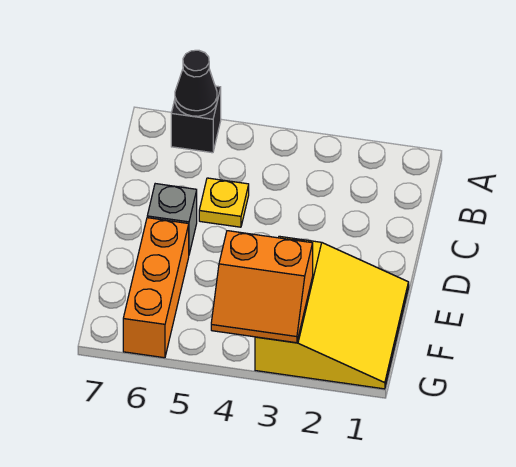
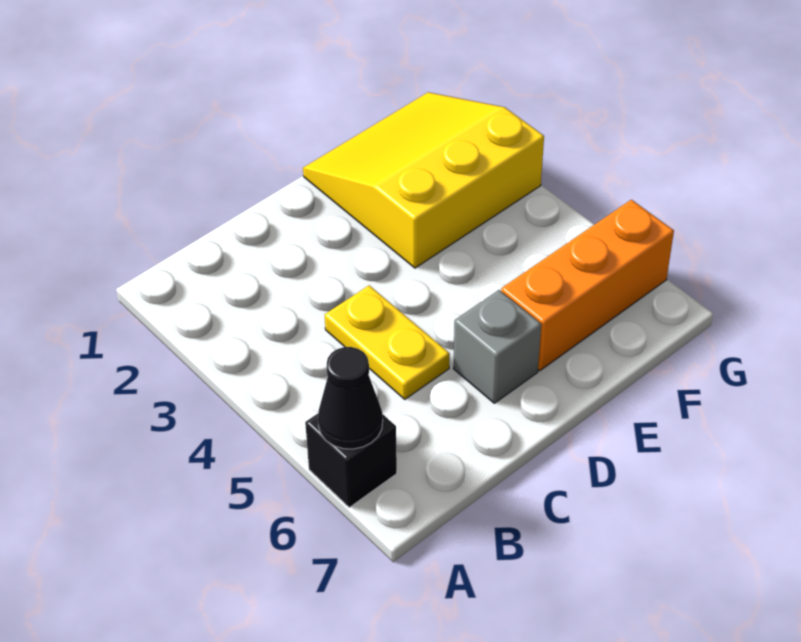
yellow plate C5 level 1 -> yellow plate C4:C5 level 1
orange slope F3:G4 level 2 top F -> none

